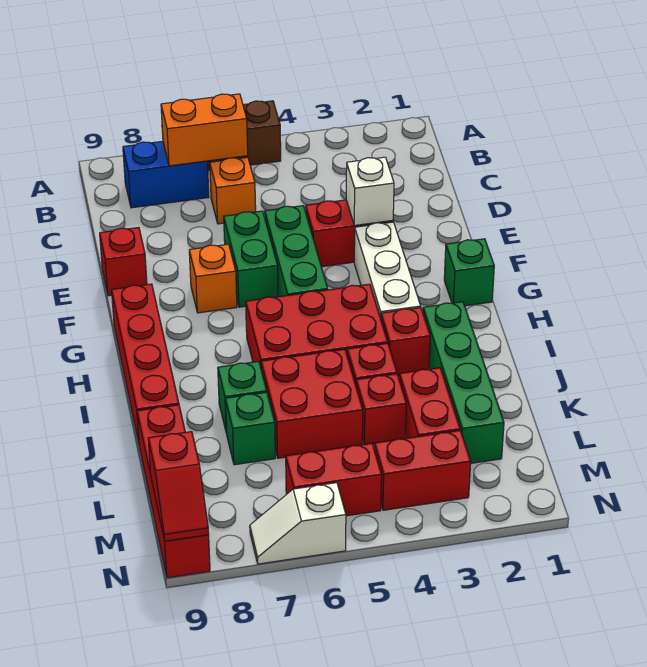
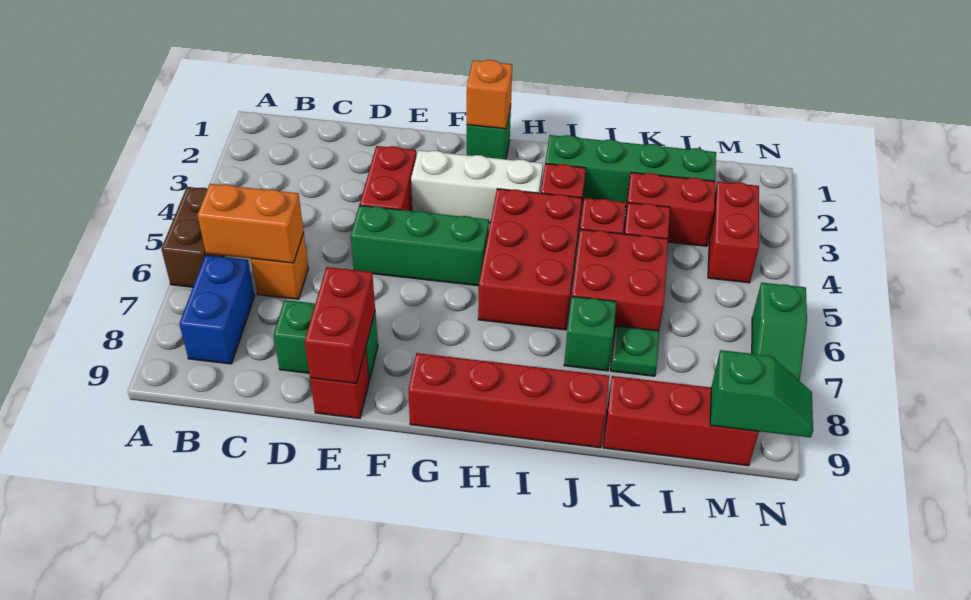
orange brick B6:B7 level 2 -> orange brick B6:C6 level 2
white brick E3 level 2 -> none
green brick E6:F6 level 1 -> green brick D8:E8 level 1
orange brick F7 level 1 -> orange brick G1 level 2
green brick K7 level 1 -> green plate K7 level 1
red brick K9:N9 level 1 -> red brick K9:M9 level 1
red brick M5:M6 level 1 -> red brick E8:E9 level 2
red slope M9:N9 level 2 top M -> green slope M9:N9 level 2 top M
white slope N6:N7 level 1 top 6 -> green slope N6:N7 level 1 top 6

